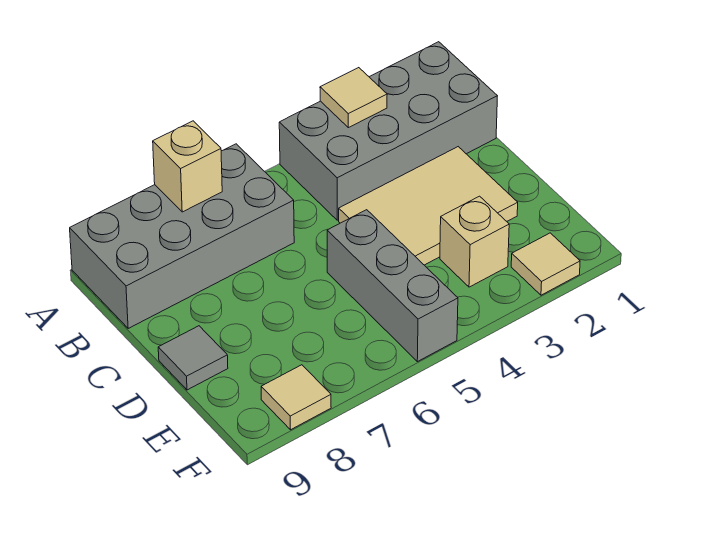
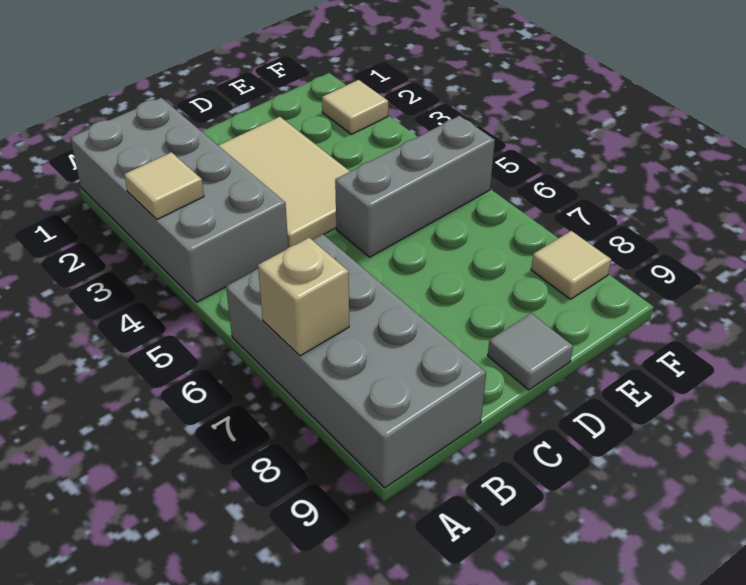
tan brick E3 level 1 -> none

